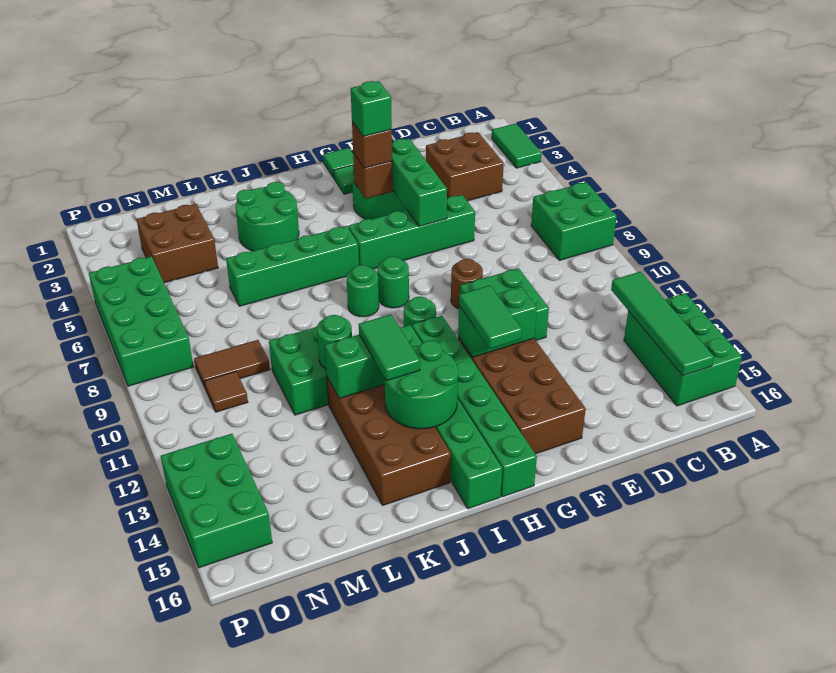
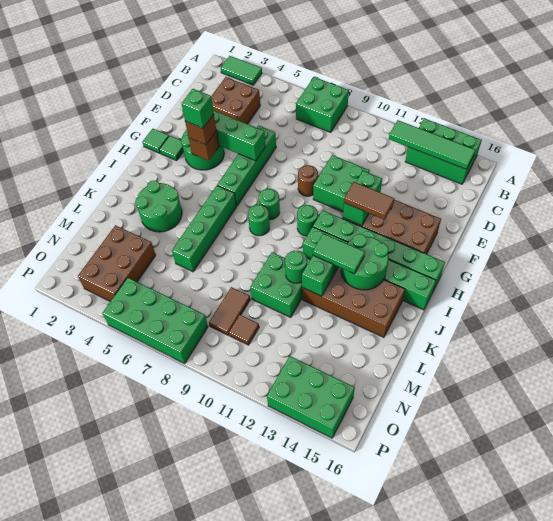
green tile G12:G13 level 3 -> brown tile G12:G13 level 3
brown brick M3:N4 level 1 -> brown brick M3:O4 level 1

